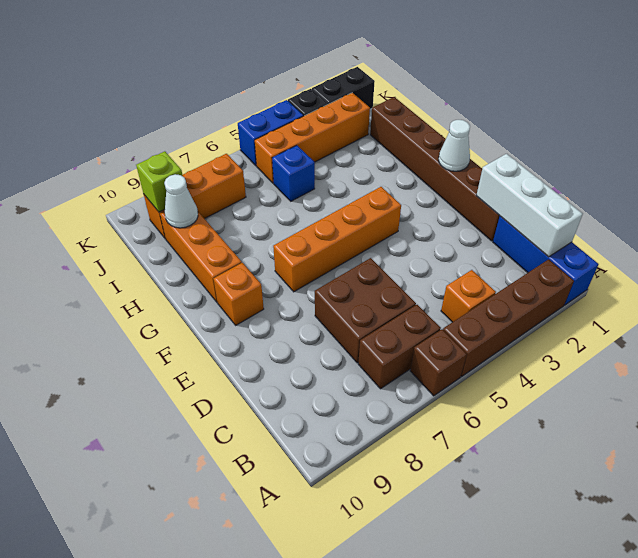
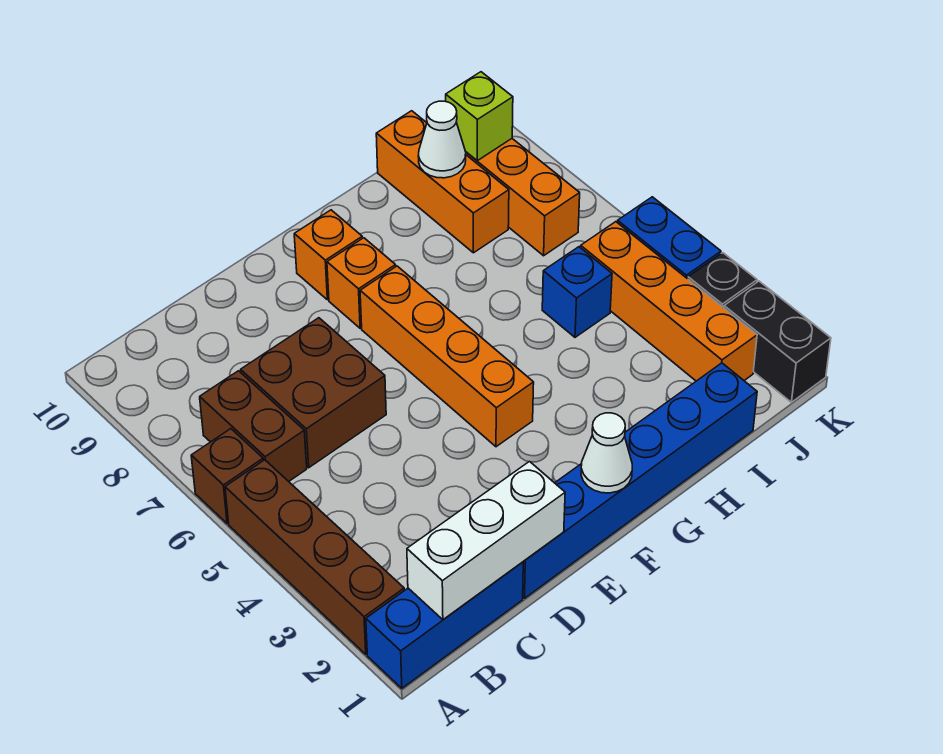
orange brick B4 level 1 -> orange brick F8 level 1
brown brick D1:I1 level 1 -> blue brick D1:I1 level 1
orange brick G9:I9 level 1 -> orange brick I8:I10 level 1

